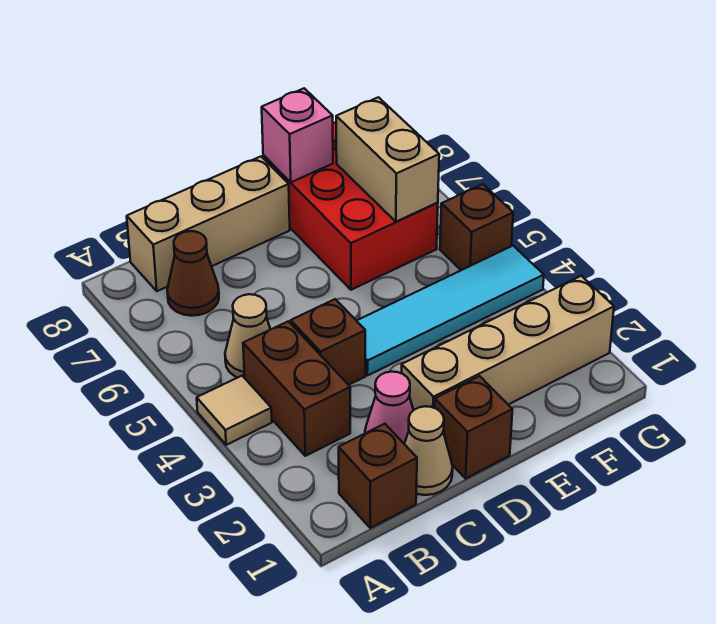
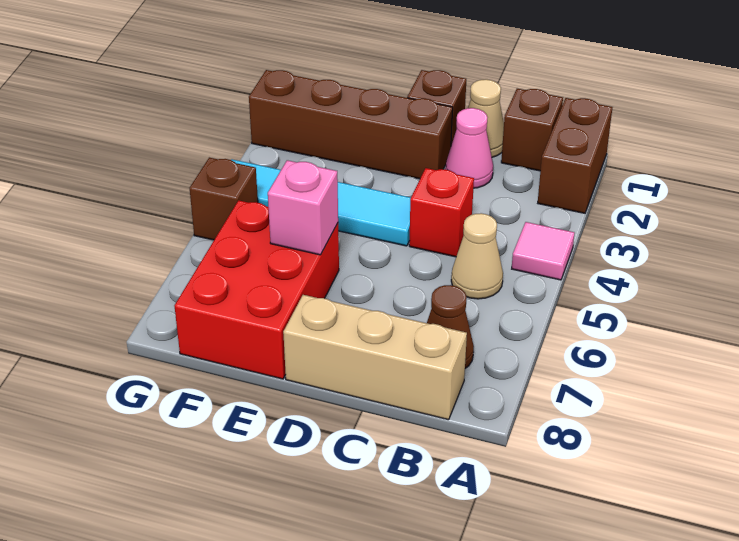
tan tile A4 level 1 -> pink tile A4 level 1
brown brick B3:B4 level 1 -> brown brick A1:A2 level 1
brown brick C4 level 1 -> red brick C4 level 1
tan brick D2:G2 level 1 -> brown brick D2:G2 level 1
pink brick E8 level 2 -> pink brick E6 level 2
tan brick F6:F7 level 2 -> none

